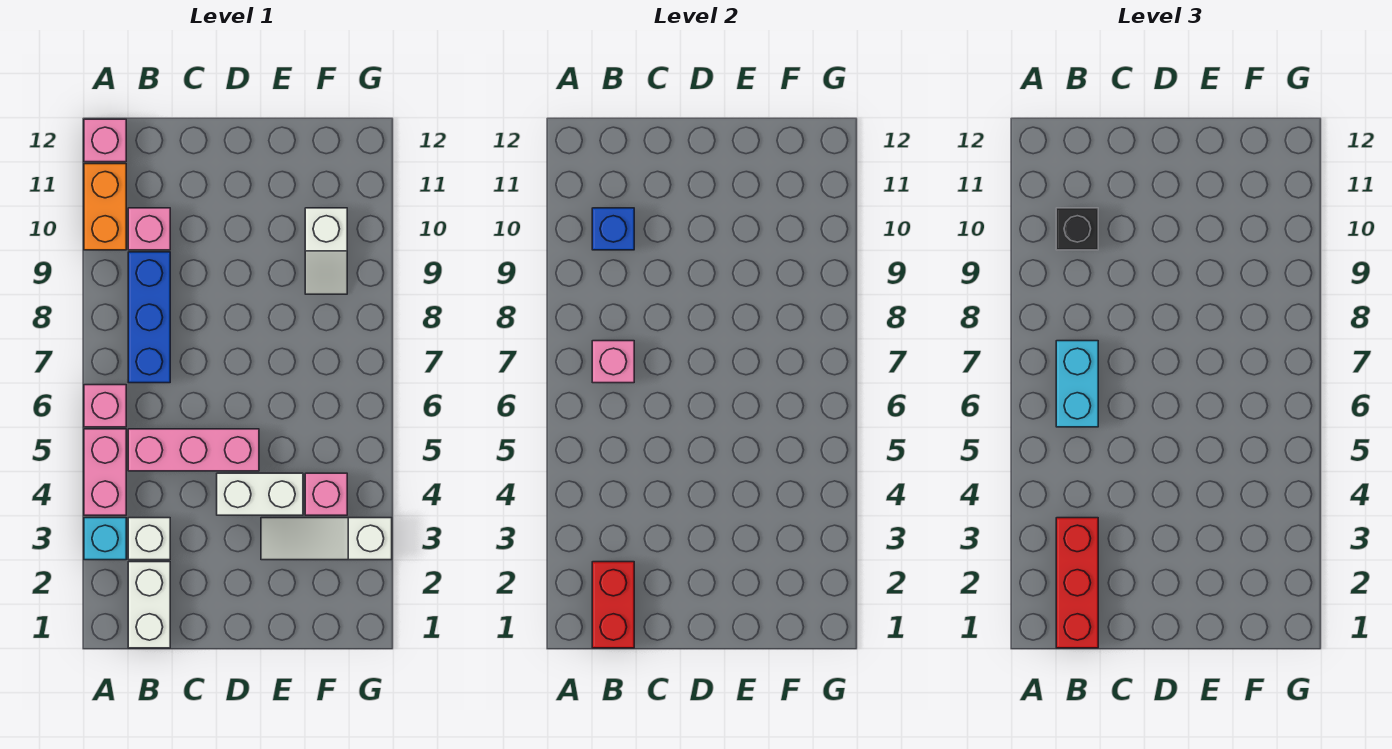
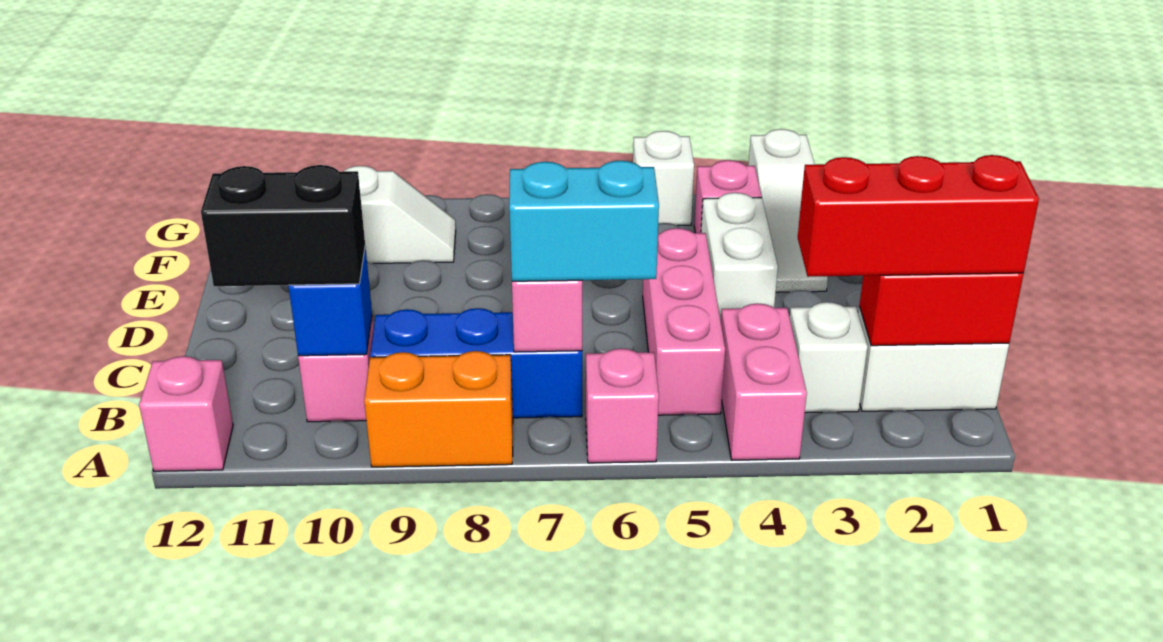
cyan brick A3 level 1 -> none
pink brick A4:A5 level 1 -> pink brick A4:B4 level 1
orange brick A10:A11 level 1 -> orange brick A8:A9 level 1
black brick B10 level 3 -> black brick B10:B11 level 3
none -> white brick G5 level 1

